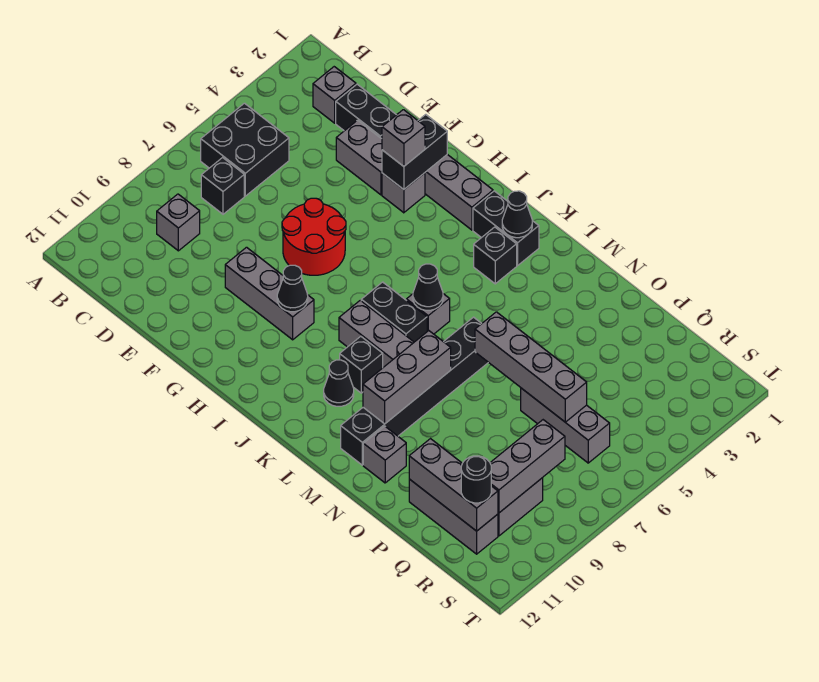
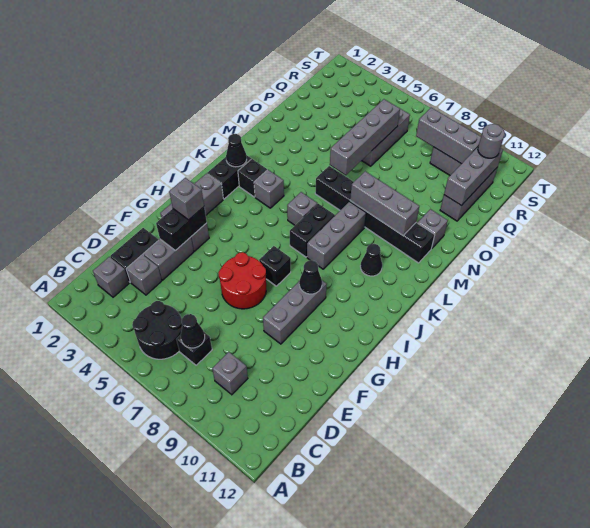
black brick B5:C6 level 1 -> black round brick B5:C6 level 1
none -> grey brick D3 level 1
black brick G2:G3 level 2 -> black brick F3:G3 level 2
none -> grey brick K4 level 1
black cone K6 level 2 -> black cone C7 level 2
black brick K9 level 1 -> black brick H7 level 1
black round brick R11 level 3 -> grey round brick R11 level 3

